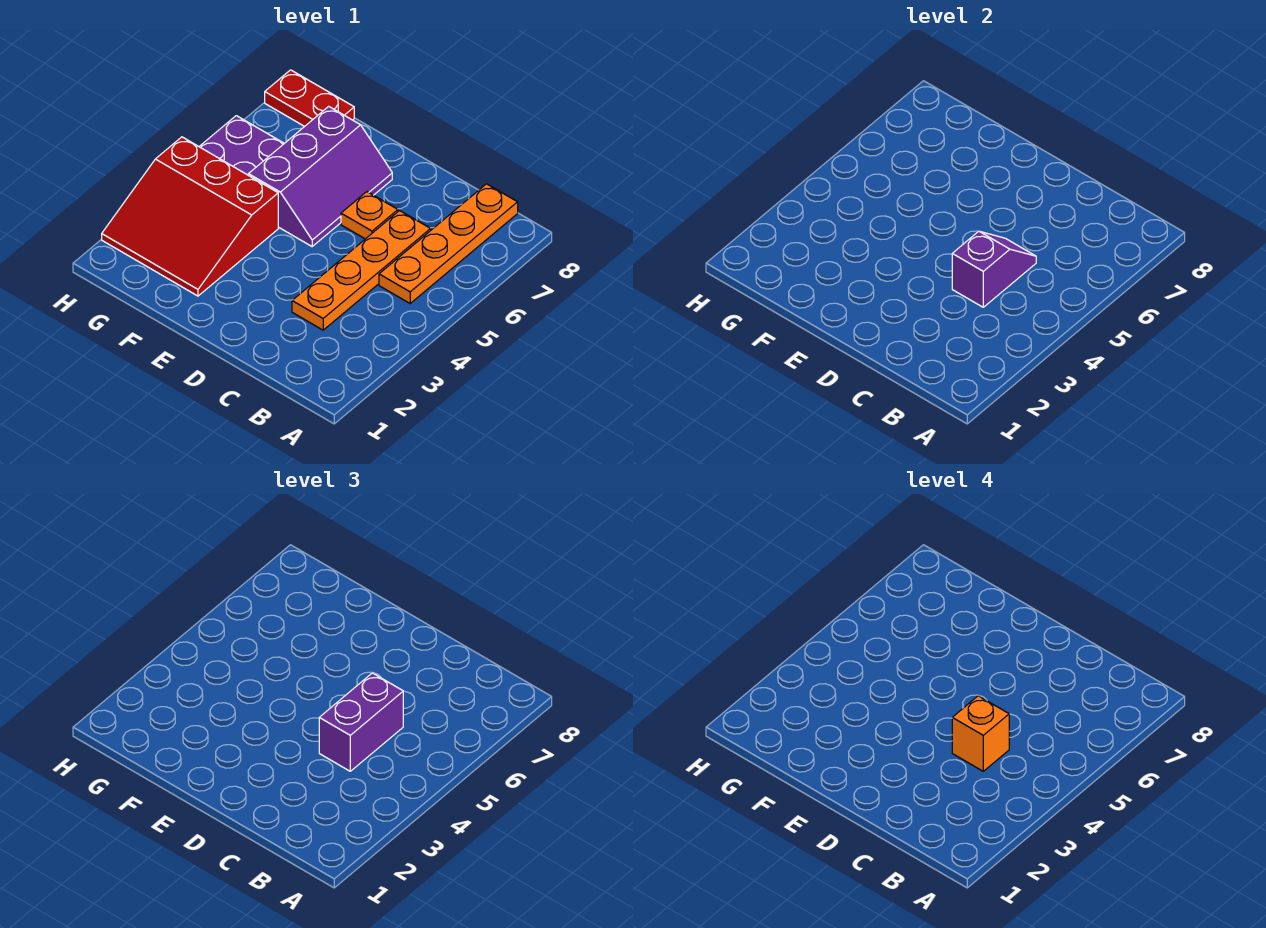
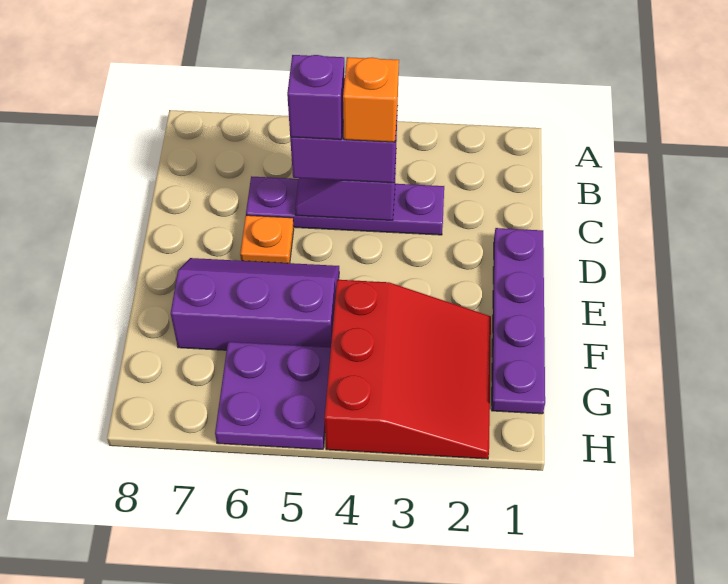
orange plate B5:B8 level 1 -> none
orange plate C3:C6 level 1 -> purple plate C3:C6 level 1
none -> purple brick C5 level 4
none -> purple plate D1:G1 level 1
red plate G8:H8 level 1 -> none

